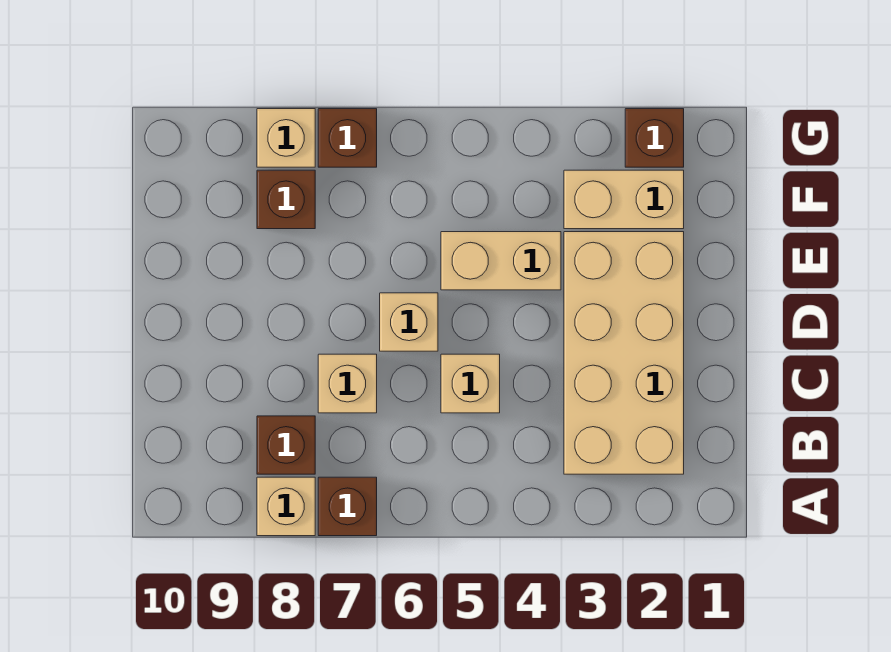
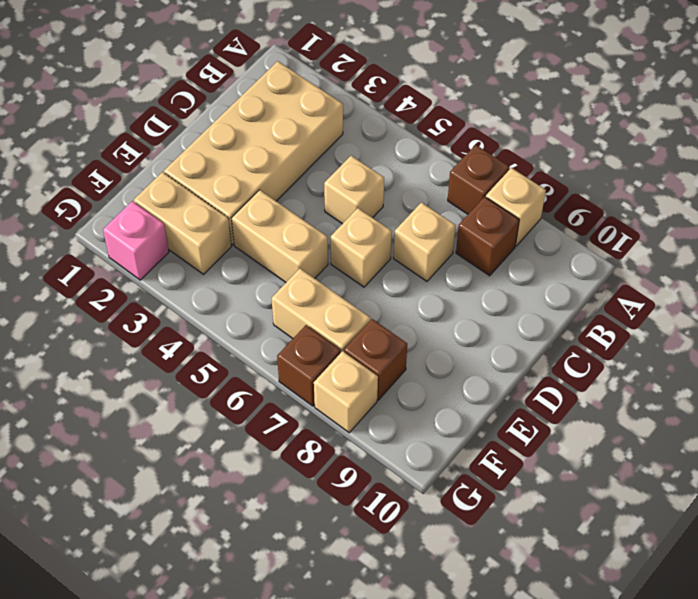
none -> tan brick F6:F7 level 1
brown brick G2 level 1 -> pink brick G2 level 1

